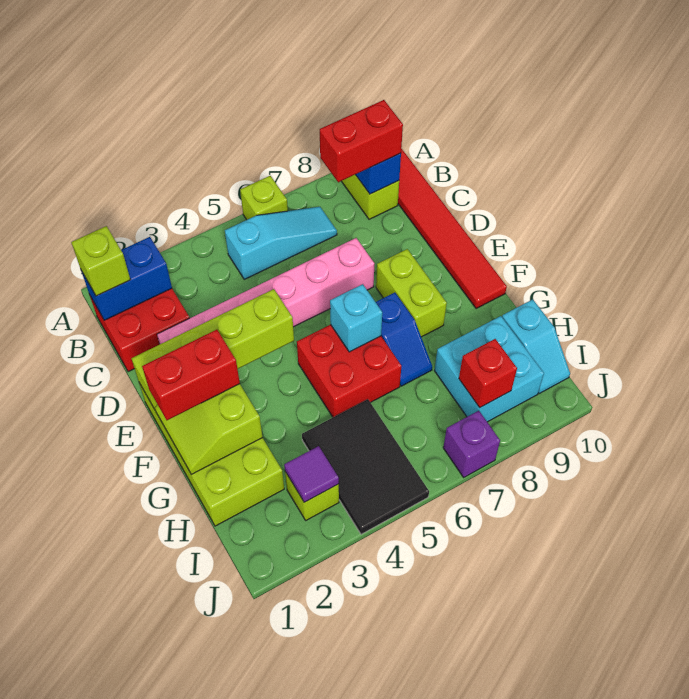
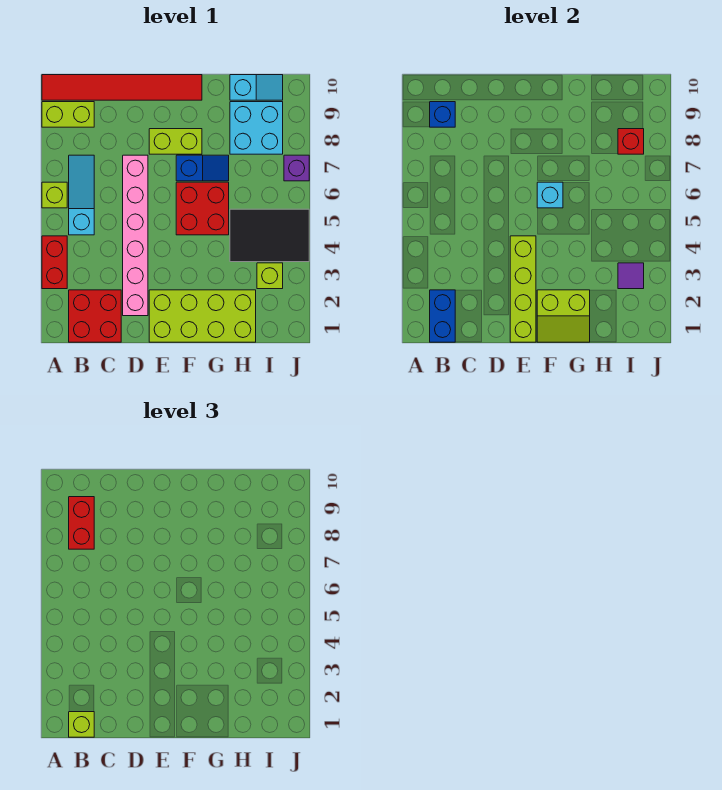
red brick F1:F2 level 3 -> red brick A3:A4 level 1

